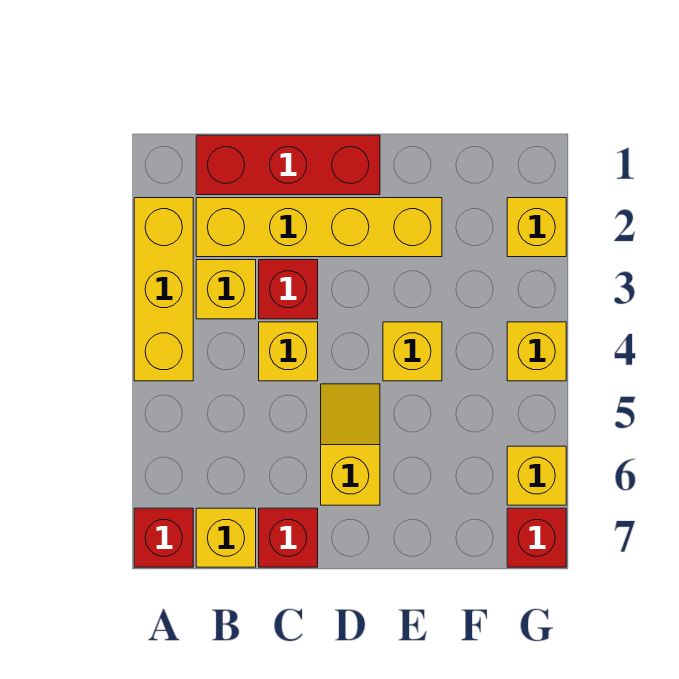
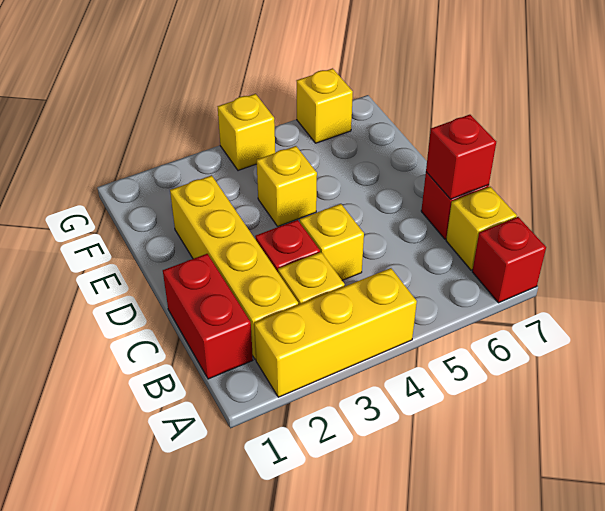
red brick B1:D1 level 1 -> red brick B1:C1 level 1
yellow slope D5:D6 level 1 top 6 -> none
yellow brick G2 level 1 -> none
red brick G7 level 1 -> red brick C7 level 2

